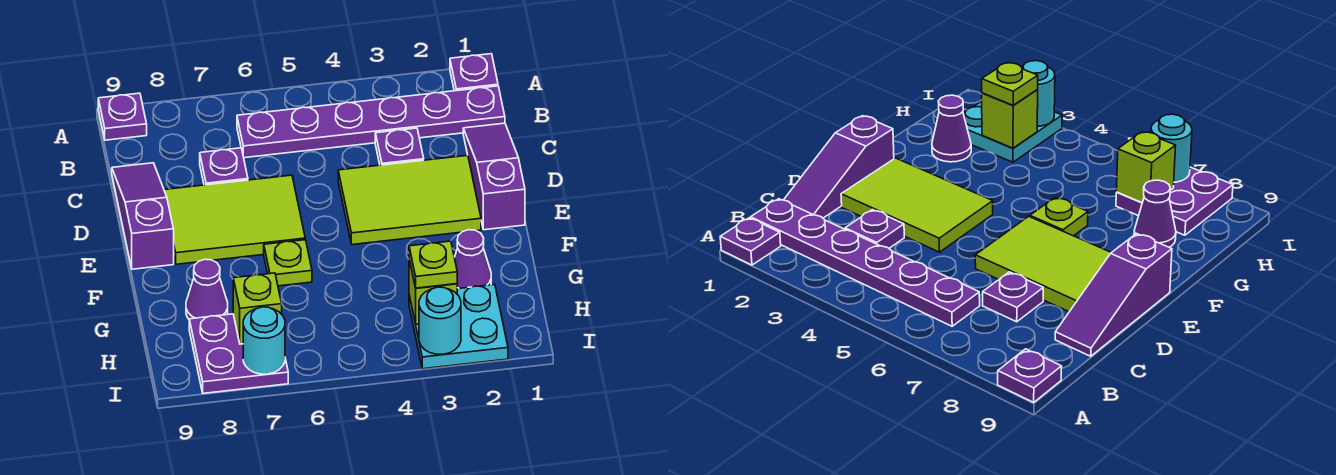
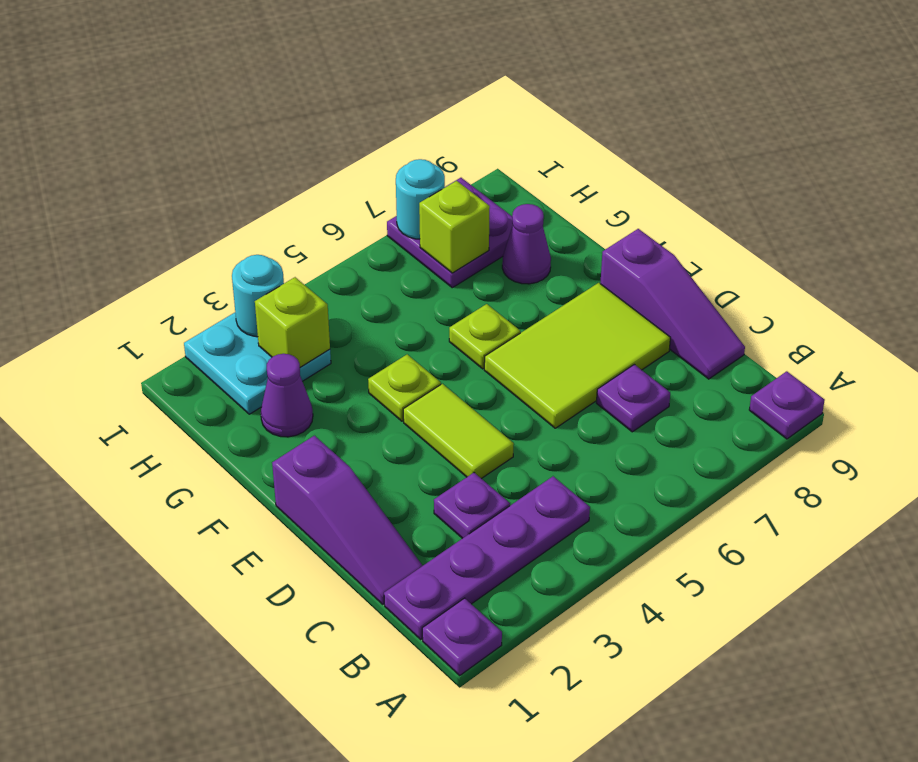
purple plate B1:B6 level 1 -> purple plate B1:B4 level 1
lime tile D2:E4 level 1 -> lime tile D4:E4 level 1
lime plate H3 level 3 -> lime plate F4 level 1

